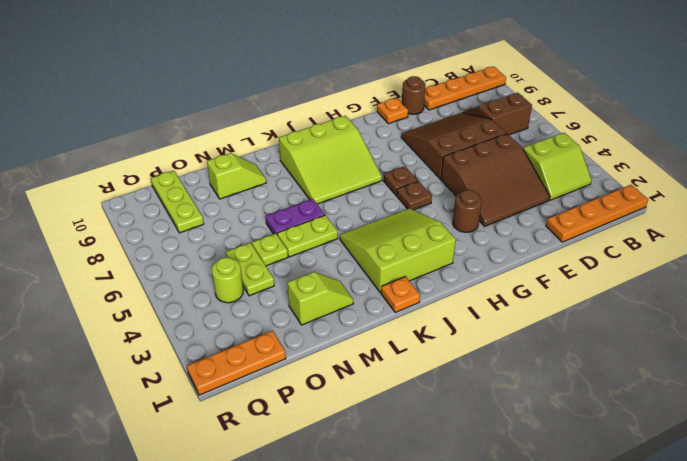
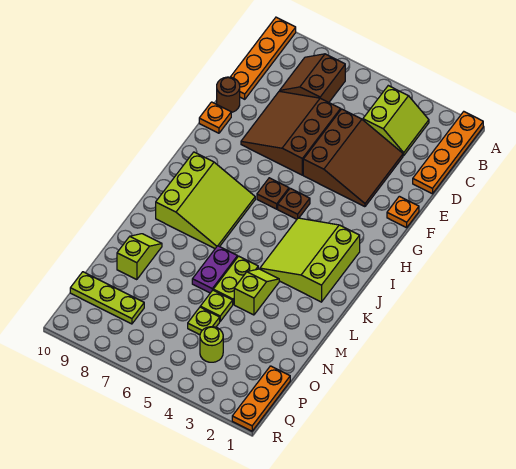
brown round brick G3 level 1 -> none
orange plate K1 level 1 -> orange plate F1 level 1
lime slope M2:N2 level 1 top N -> lime slope L4:M4 level 1 top M
lime plate O4:O5 level 1 -> lime plate O5 level 1

